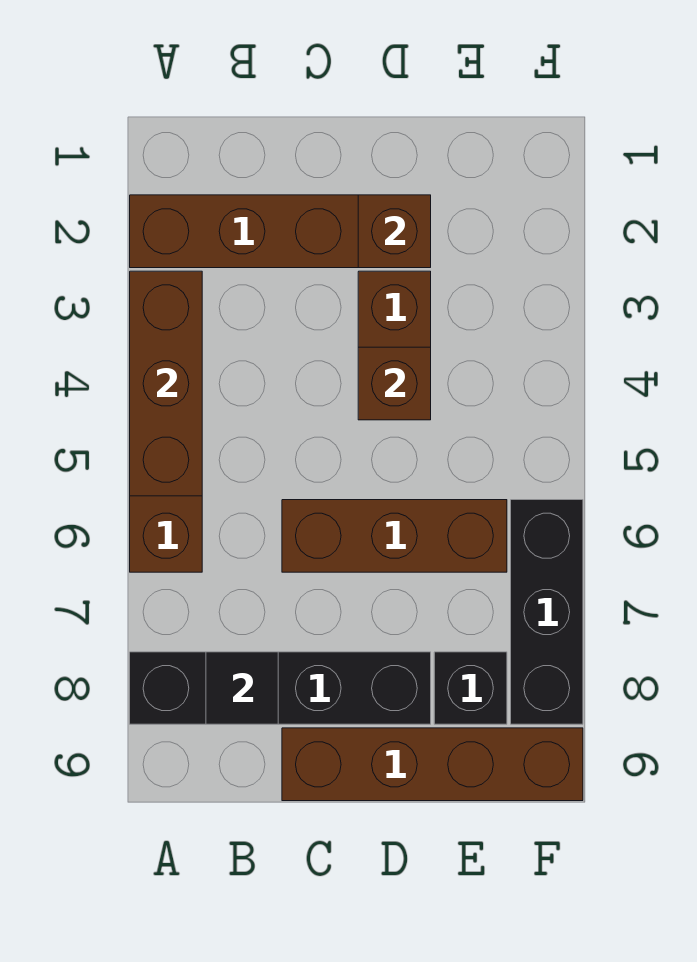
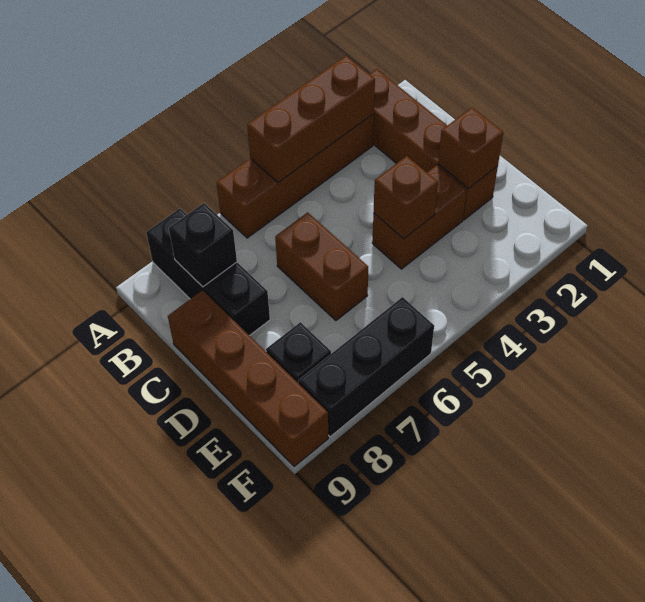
black brick A8:D8 level 1 -> black brick A8:C8 level 1
black tile B8 level 2 -> black brick B8 level 2
brown brick C6:E6 level 1 -> brown brick C6:D6 level 1

